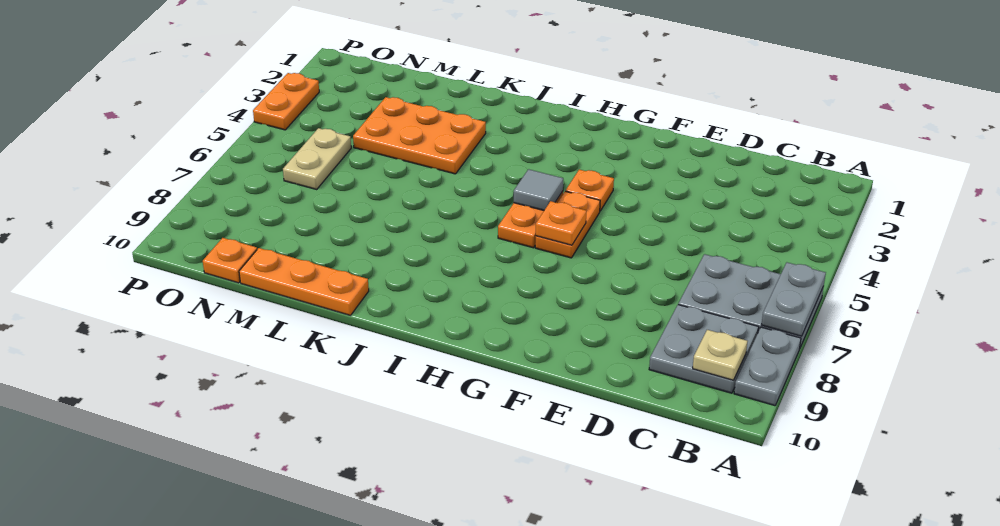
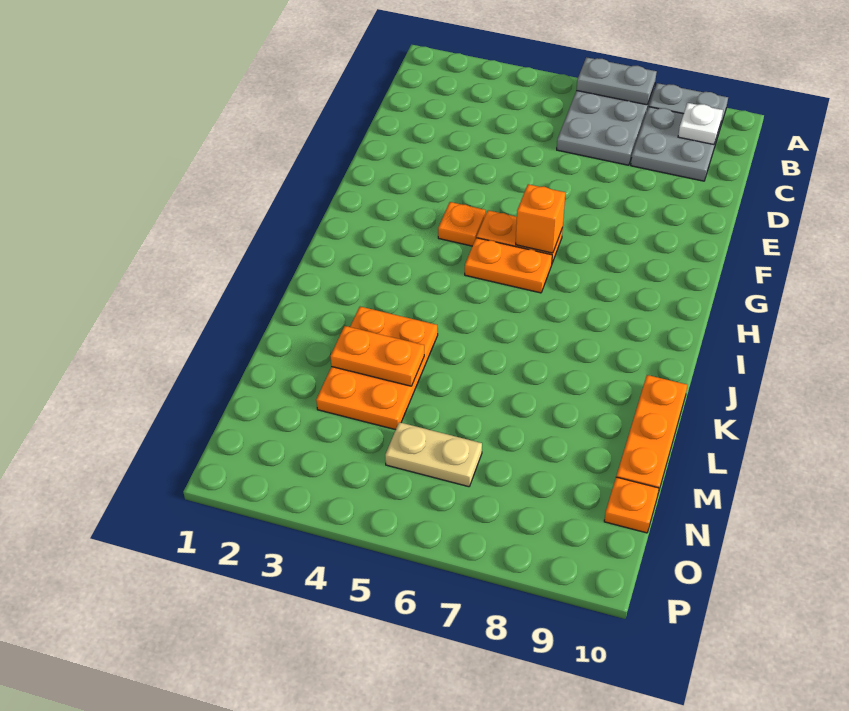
tan plate B9 level 2 -> white plate B9 level 2
orange plate G6 level 2 -> orange brick G6 level 2
grey tile H5 level 2 -> none
orange plate P3:P4 level 1 -> orange plate L3:L4 level 2

